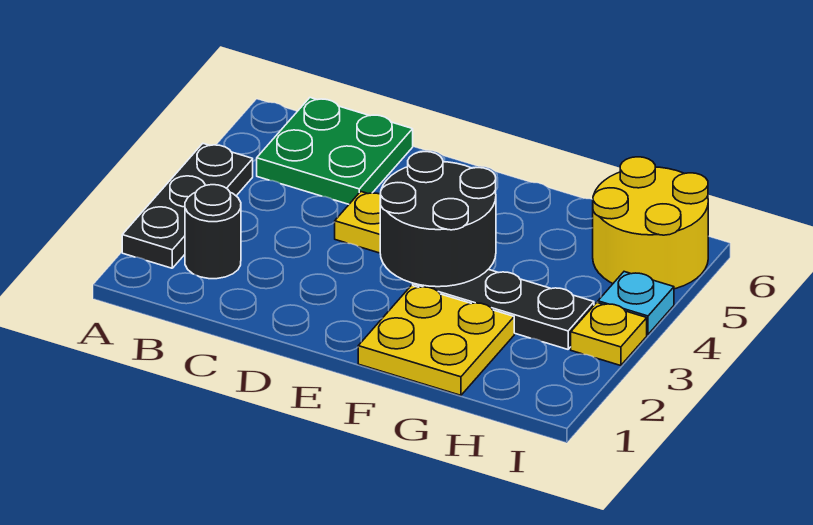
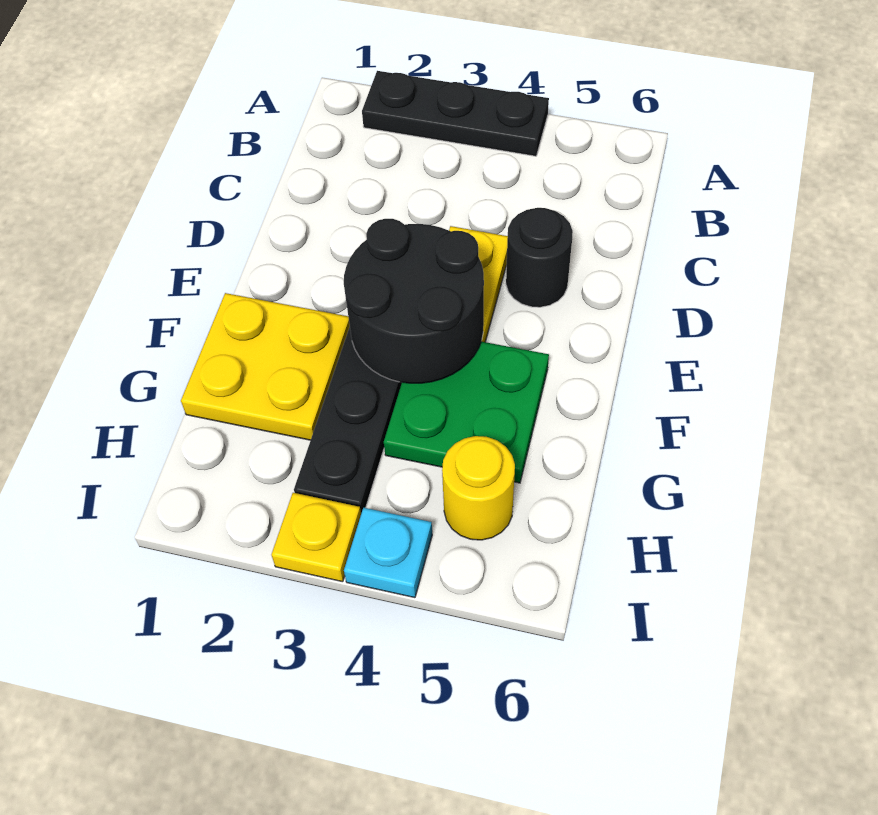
black round brick B2 level 1 -> black round brick D5 level 1
green plate B5:C6 level 1 -> green plate F4:G5 level 1
yellow round brick H5:I6 level 1 -> yellow round brick H5 level 1

